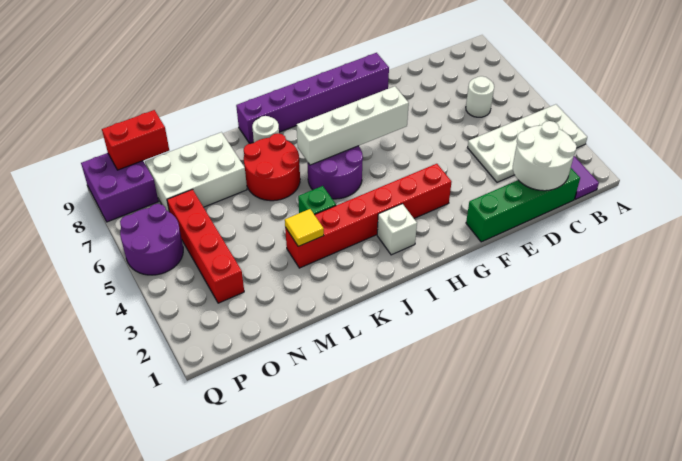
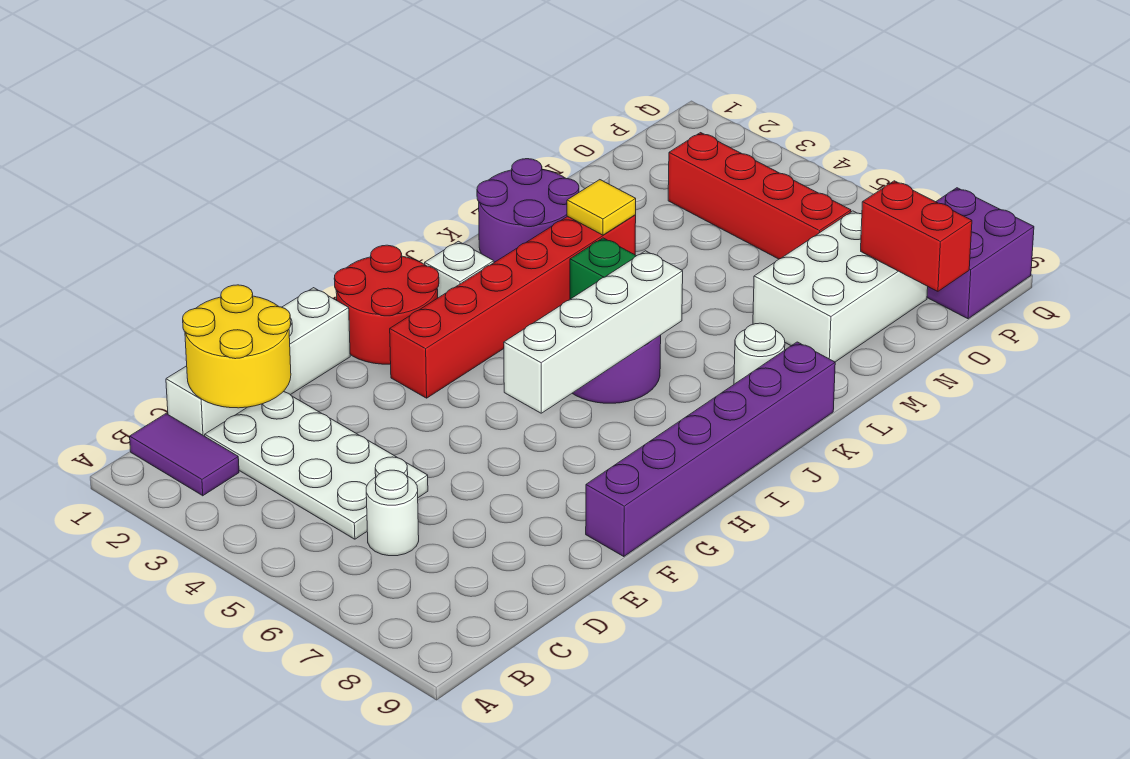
white plate A3:D4 level 1 -> white plate C2:D5 level 1
green brick C1:F1 level 1 -> white brick C1:F1 level 1
white round brick C1:D2 level 2 -> yellow round brick C1:D2 level 2
red round brick K6:L7 level 1 -> red round brick G1:H2 level 1
red brick O9:P9 level 2 -> red brick O8:O9 level 2
purple round brick P5:Q6 level 1 -> purple round brick K1:L2 level 1

